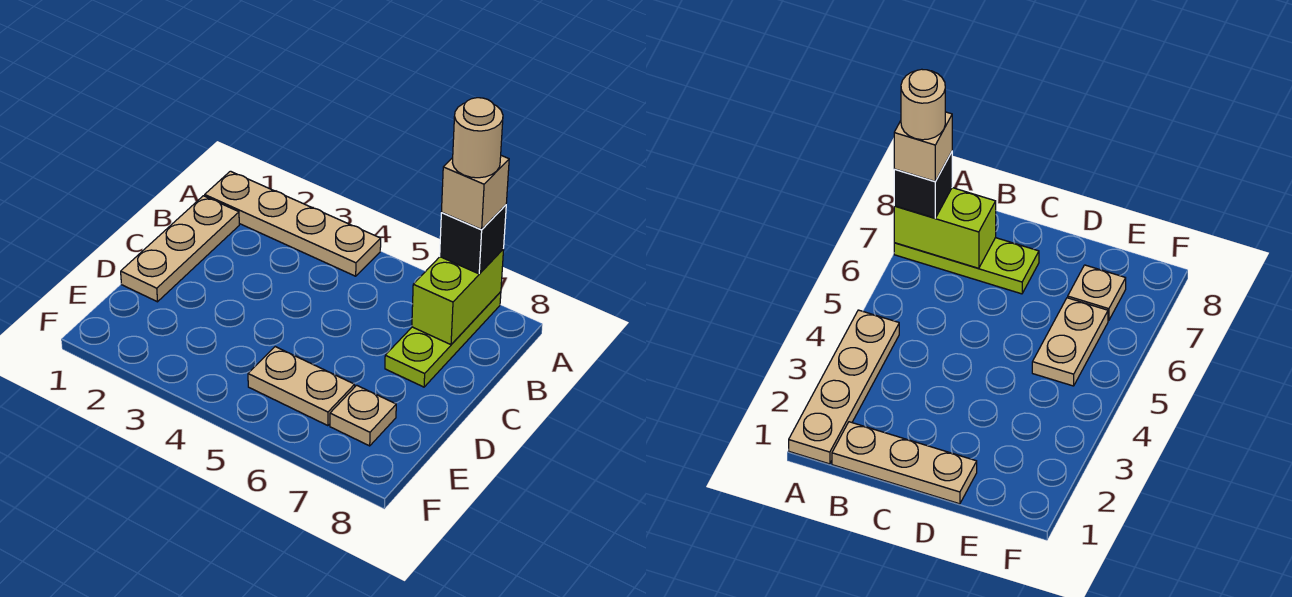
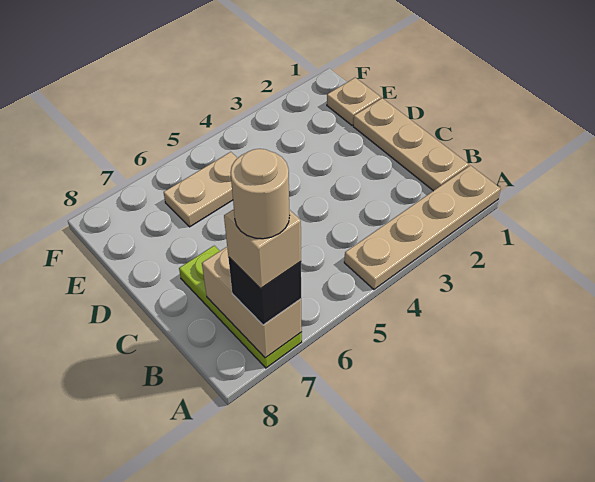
lime brick A7:B7 level 2 -> tan brick A7:B7 level 2
tan plate E7 level 1 -> tan plate E1 level 1

